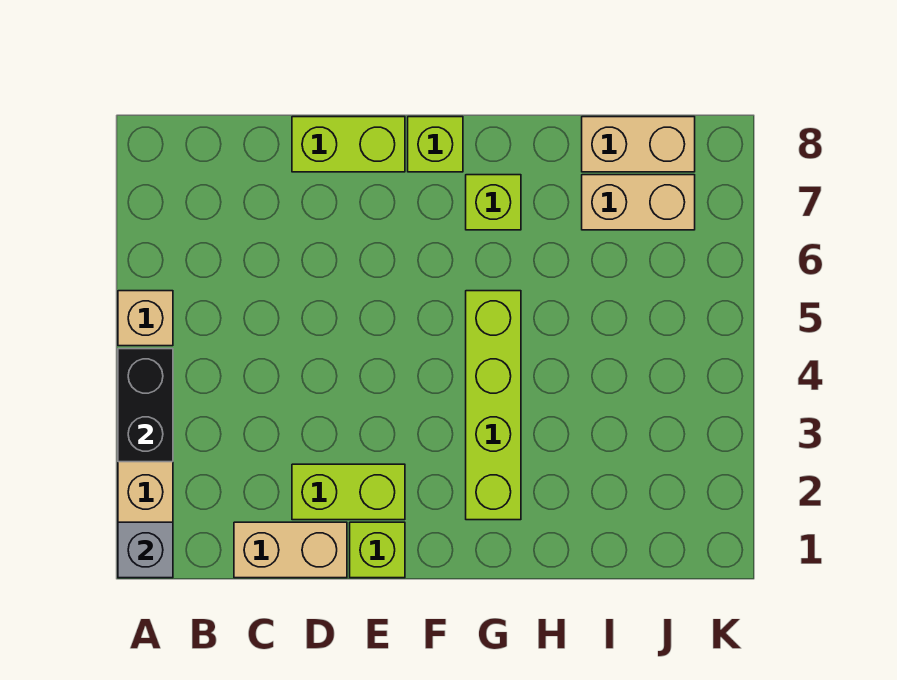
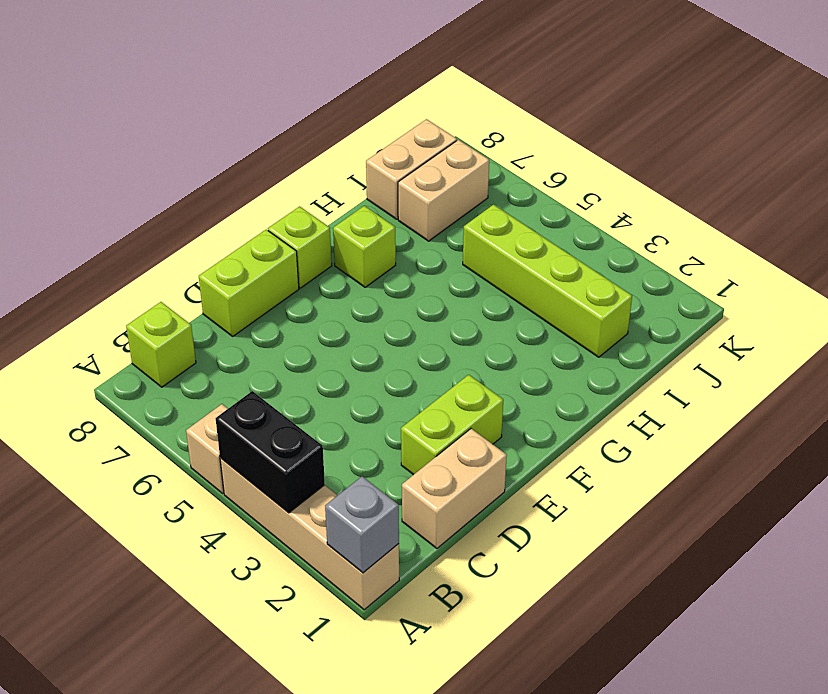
lime brick E1 level 1 -> lime brick B8 level 1
lime brick G2:G5 level 1 -> lime brick I2:I5 level 1

